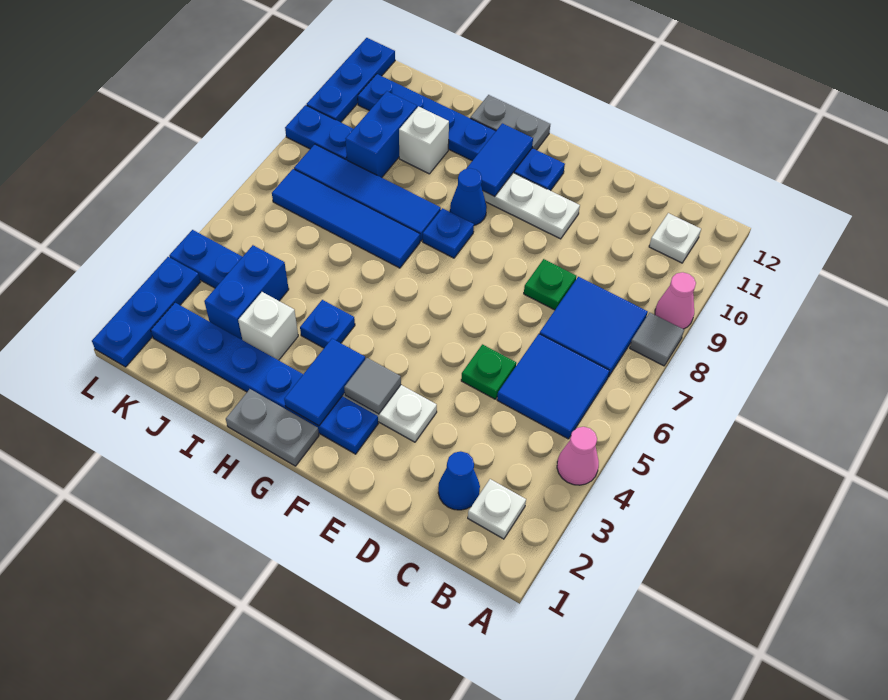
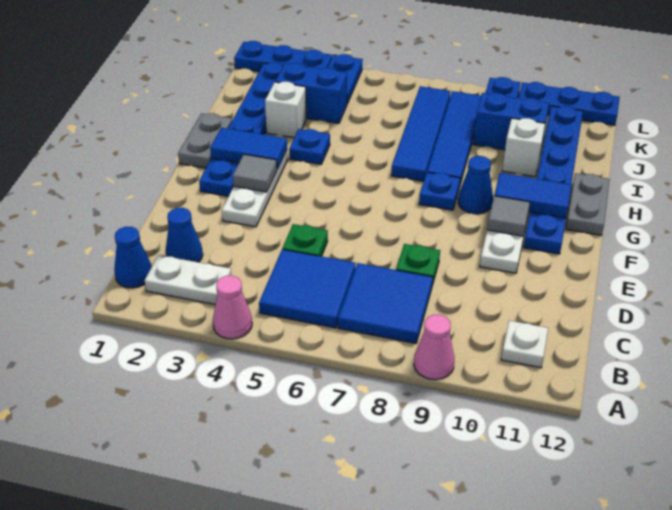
grey tile A8 level 1 -> grey tile F10 level 2
none -> blue cone B1 level 1
white plate B2 level 1 -> white plate B2:B3 level 1

